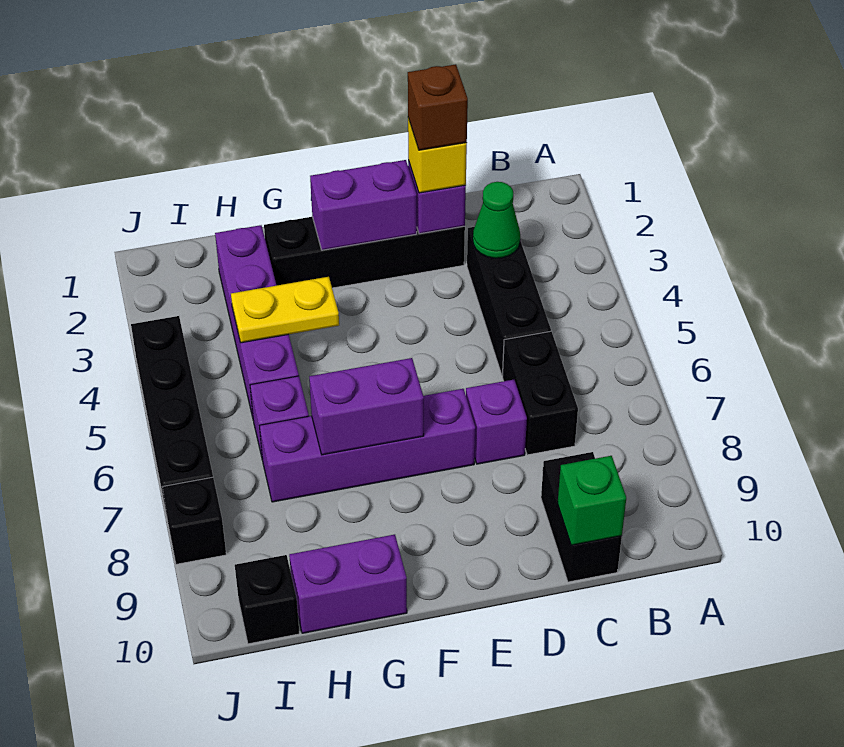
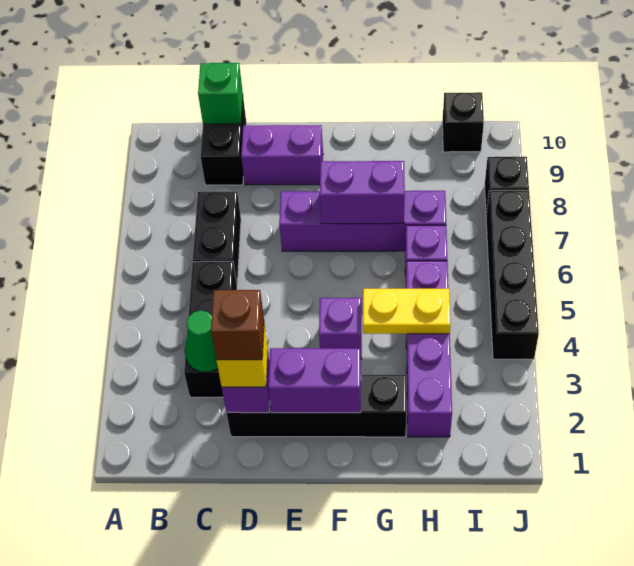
purple brick D7 level 1 -> purple brick F4 level 1
purple brick G10:H10 level 1 -> purple brick D9:E9 level 1

